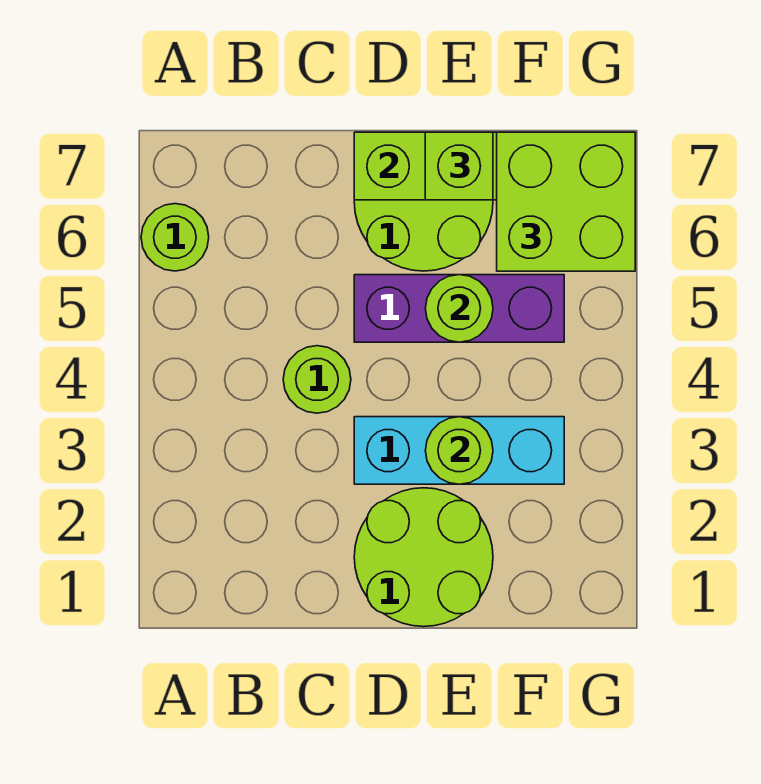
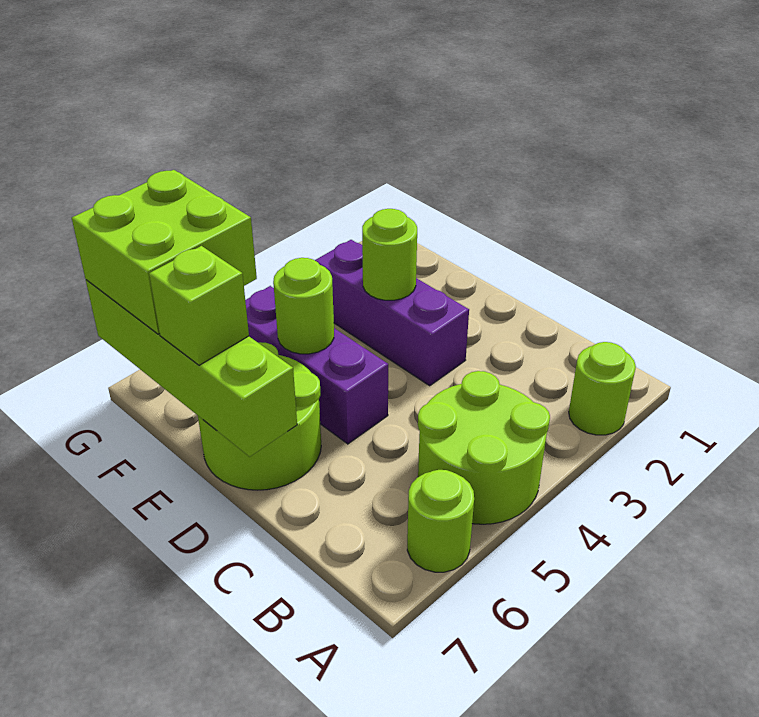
lime round brick C4 level 1 -> lime round brick A2 level 1
lime round brick D1:E2 level 1 -> lime round brick A4:B5 level 1
cyan brick D3:F3 level 1 -> purple brick D3:F3 level 1

